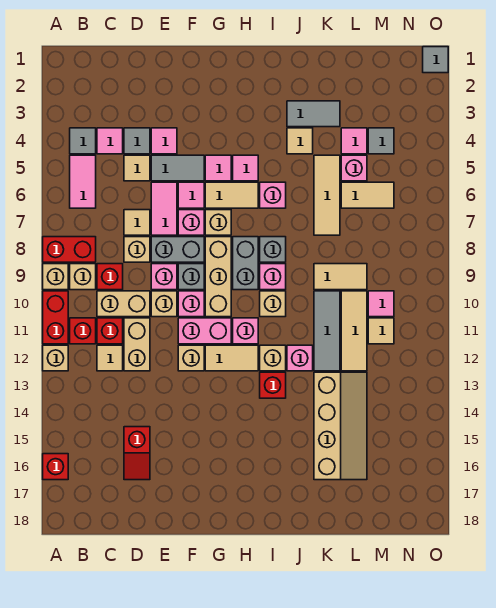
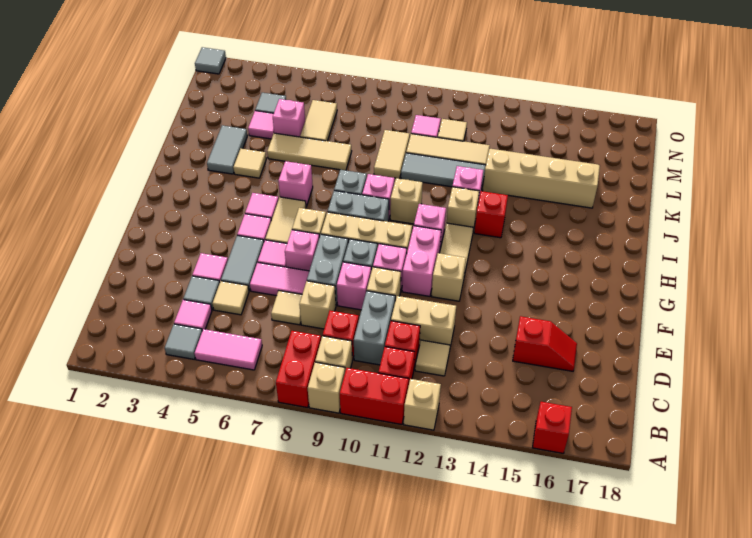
tan brick C10:D10 level 1 -> grey brick C10:D10 level 1

